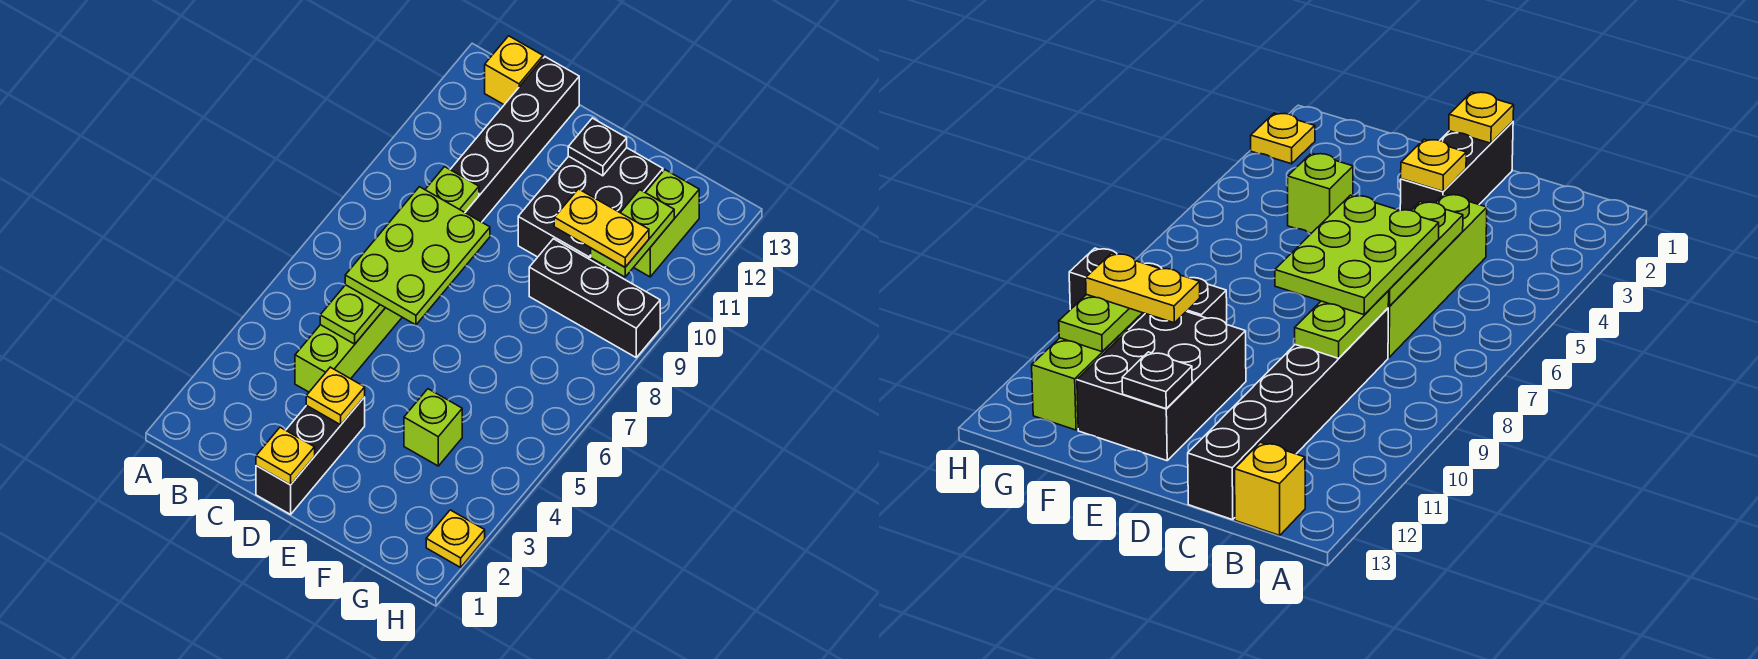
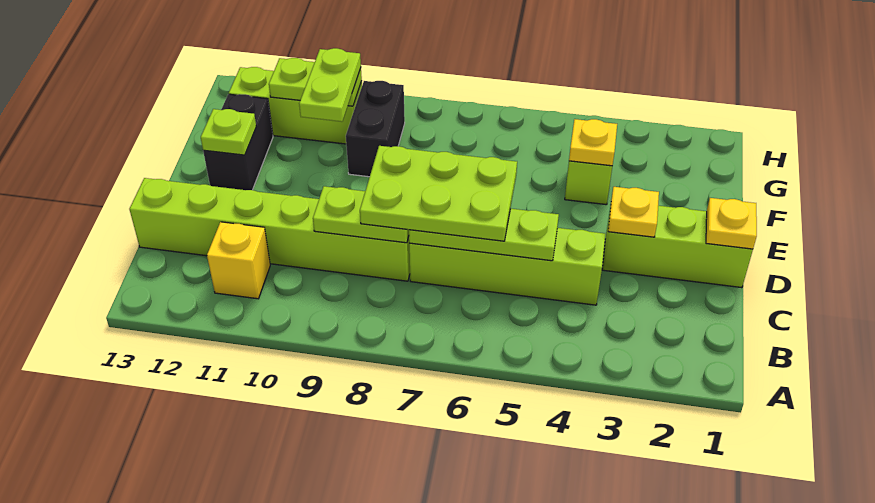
yellow brick B13 level 1 -> yellow brick B11 level 1
black brick C8:C13 level 1 -> lime brick C8:C13 level 1
black brick D1:D3 level 1 -> lime brick D1:D3 level 1
black brick E10:F12 level 1 -> black brick E12:F12 level 1
black plate E12 level 2 -> lime plate E12 level 2
black brick F9:H9 level 1 -> black brick F9:G9 level 1
yellow plate F10:G10 level 3 -> lime plate F10:G10 level 3
lime brick G11:G12 level 1 -> lime brick G10:G12 level 1
yellow plate H2 level 1 -> yellow plate F4 level 2

